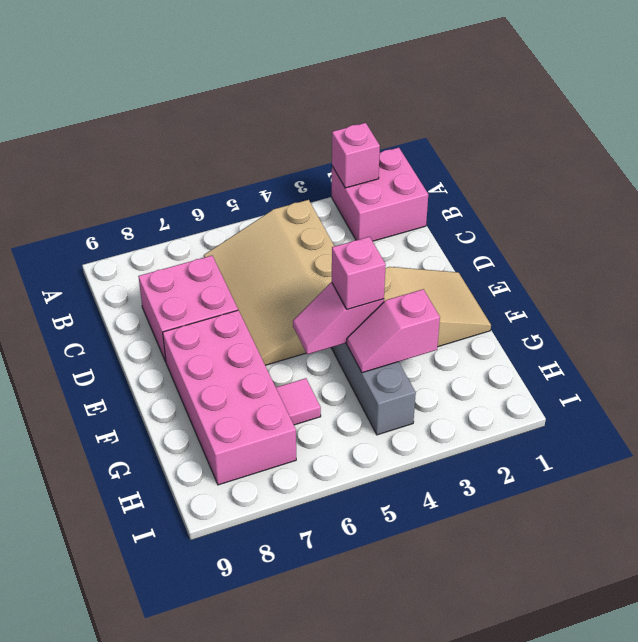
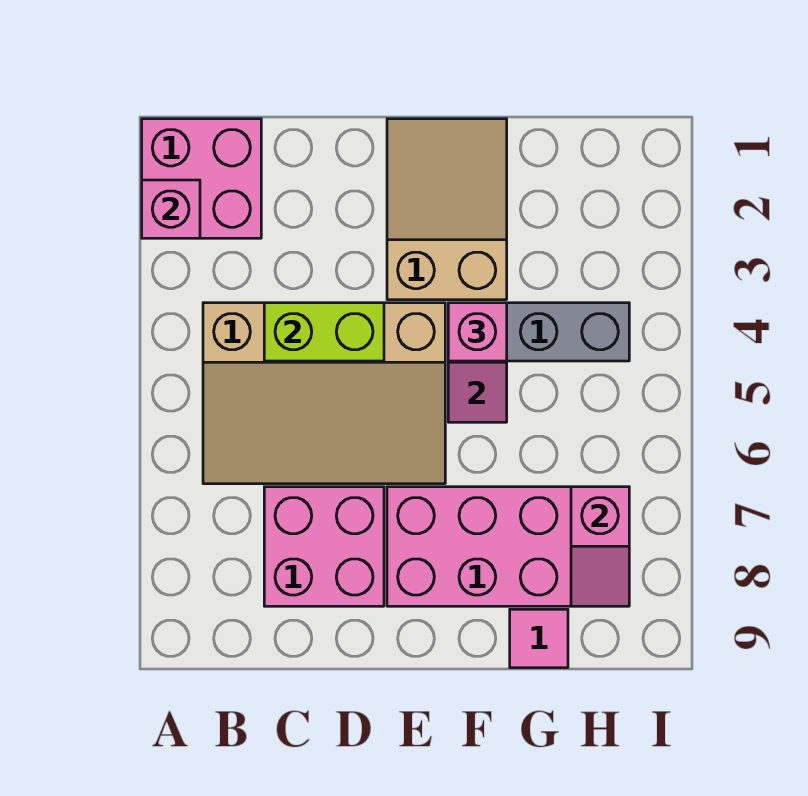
none -> lime brick C4:D4 level 2
pink slope G3:G4 level 2 top 3 -> pink slope H7:H8 level 2 top 7
pink tile G6 level 1 -> pink tile G9 level 1

